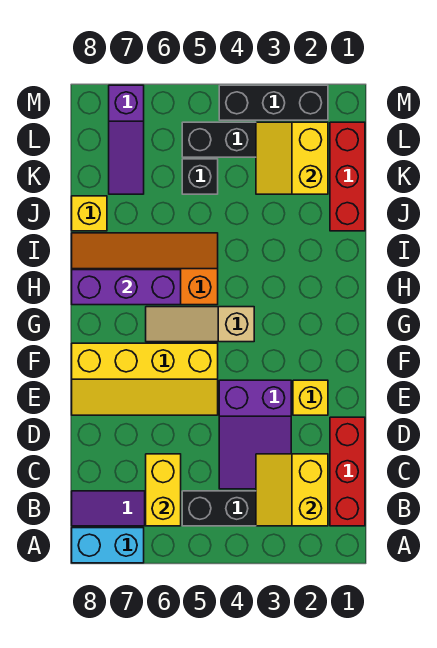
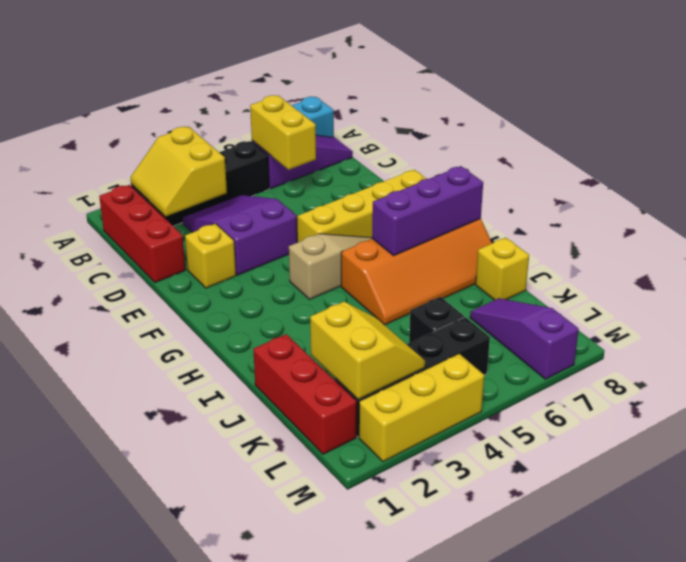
yellow slope B2:C3 level 2 top 2 -> yellow slope B2:C3 level 2 top 3
black brick M2:M4 level 1 -> yellow brick M2:M4 level 1

